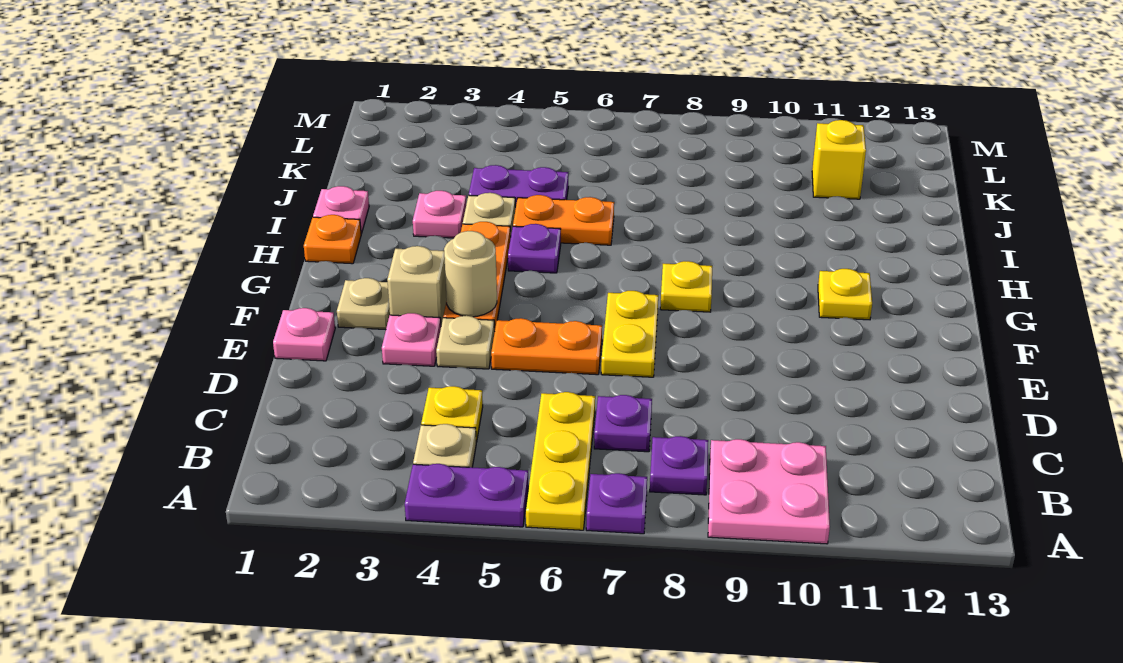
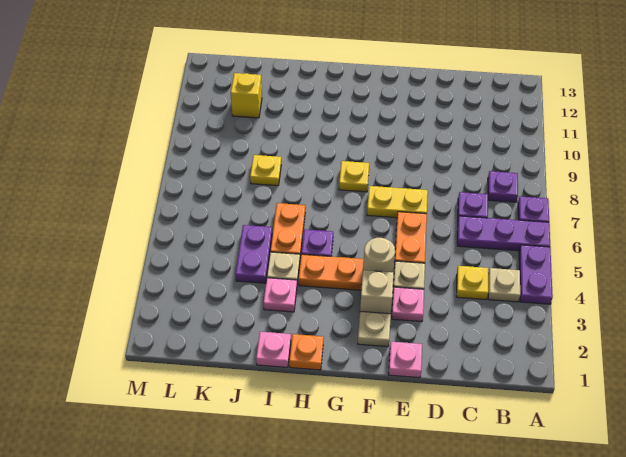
yellow plate A6:C6 level 1 -> purple plate A6:C6 level 1
pink plate A9:B10 level 1 -> none
yellow plate G11 level 1 -> yellow plate J8 level 1

